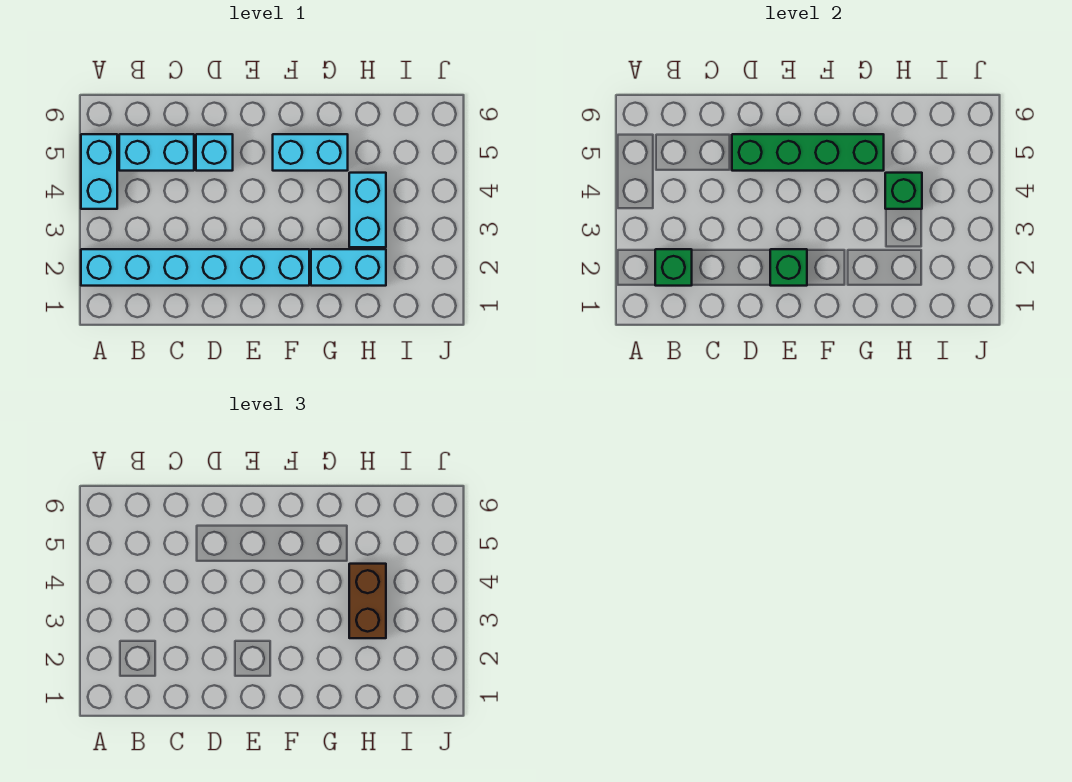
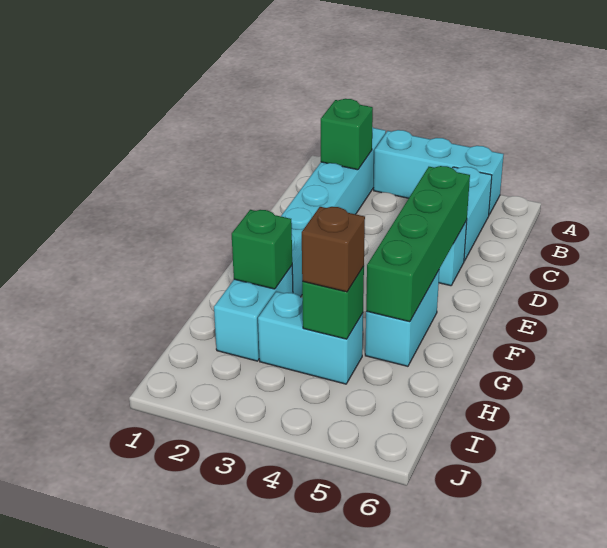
cyan brick A4:A5 level 1 -> cyan brick A3:A5 level 1
green brick E2 level 2 -> green brick G2 level 2
brown brick H3:H4 level 3 -> brown brick H4 level 3

